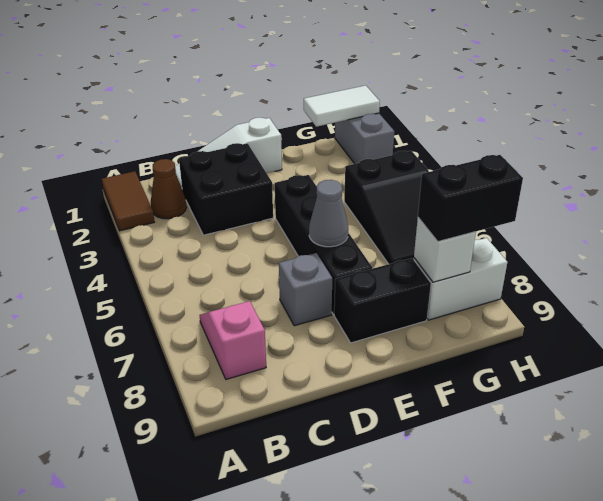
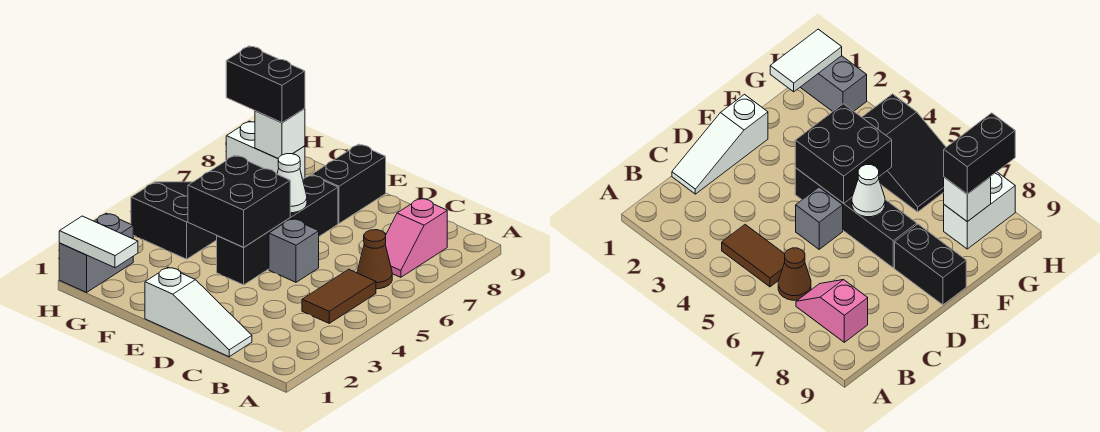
brown tile A1:A2 level 1 -> brown tile B4:B5 level 1
brown cone B2 level 1 -> brown cone B6 level 1
black brick C2:D3 level 1 -> black brick E4:F5 level 2
grey brick D7 level 1 -> grey brick D5 level 1
grey cone E6 level 2 -> white cone E6 level 2
black brick E8:F8 level 1 -> black brick E8:E9 level 1

